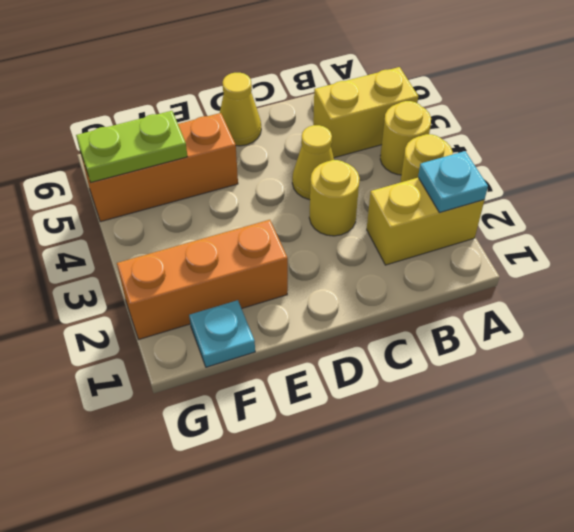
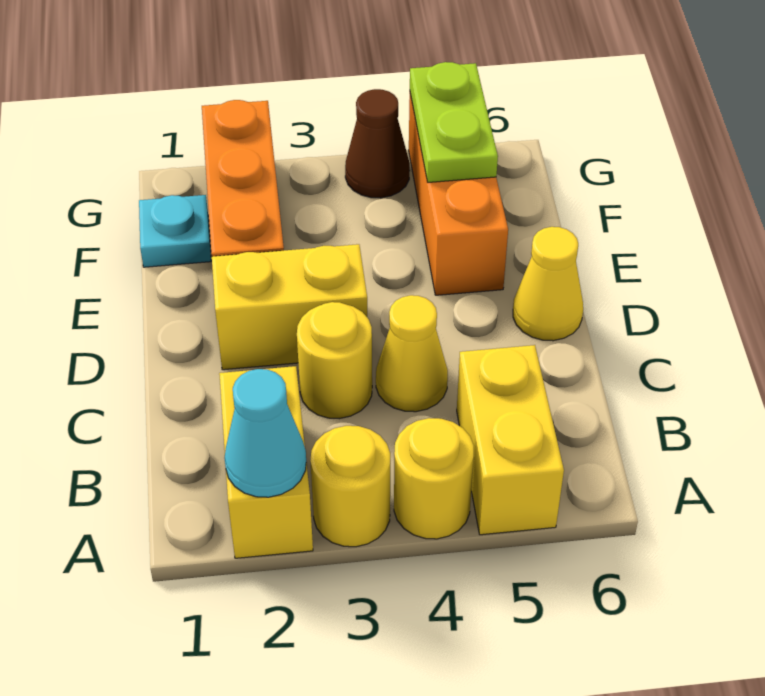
cyan plate A2 level 2 -> cyan cone A2 level 2
none -> yellow brick D2:D3 level 1
none -> brown cone G4 level 1

